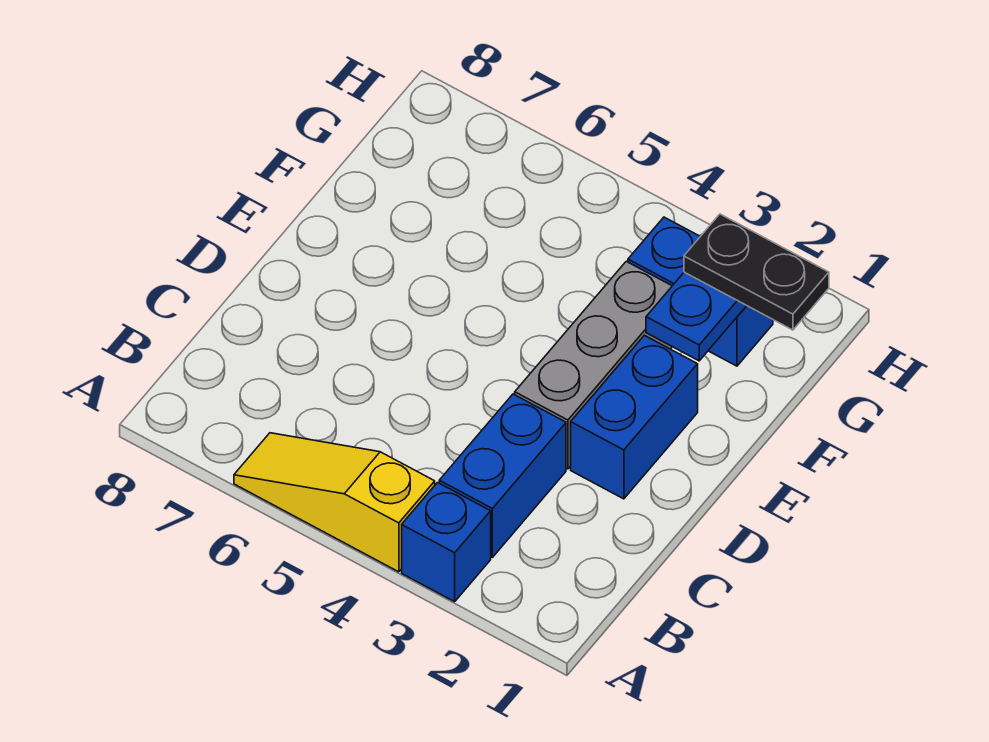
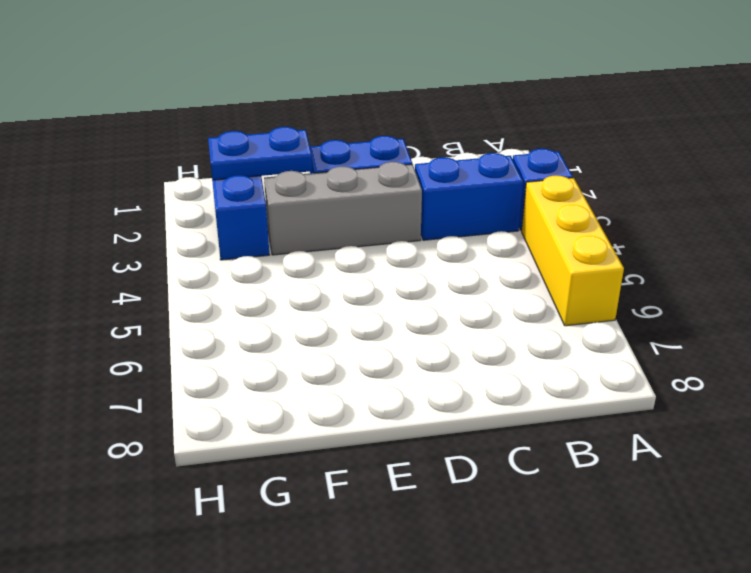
yellow slope A4:A6 level 1 top 4 -> yellow brick A4:A6 level 1
black plate G1:G2 level 3 -> none

